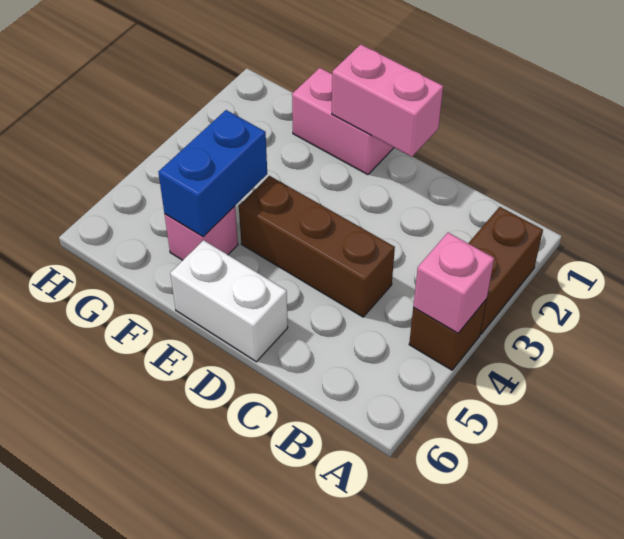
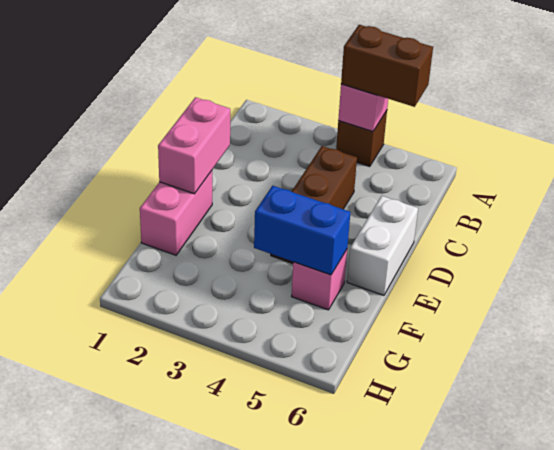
brown brick A2:A3 level 1 -> brown brick A4:A5 level 3

